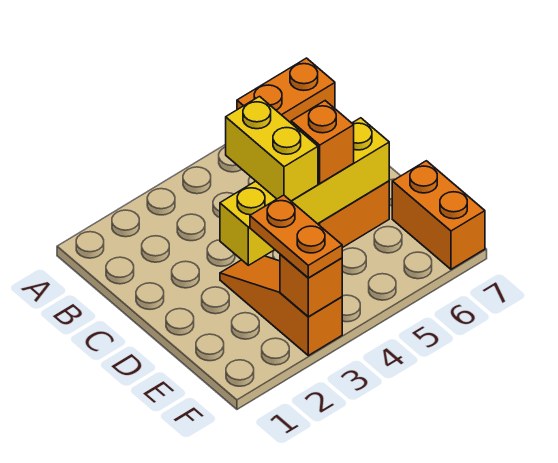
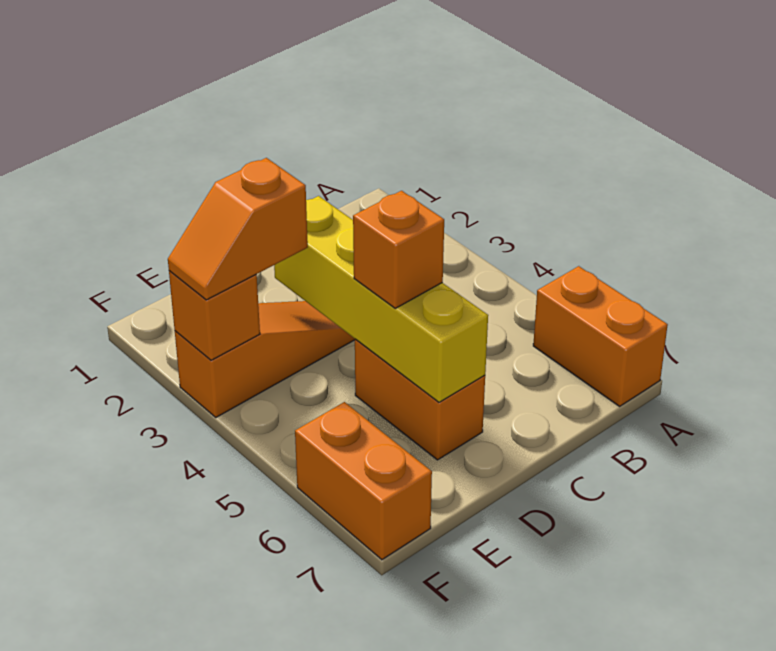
yellow brick C4:D4 level 3 -> none
orange plate E3:F3 level 3 -> orange slope E3:F3 level 3 top E
orange brick E7:F7 level 1 -> orange brick F6:F7 level 1

